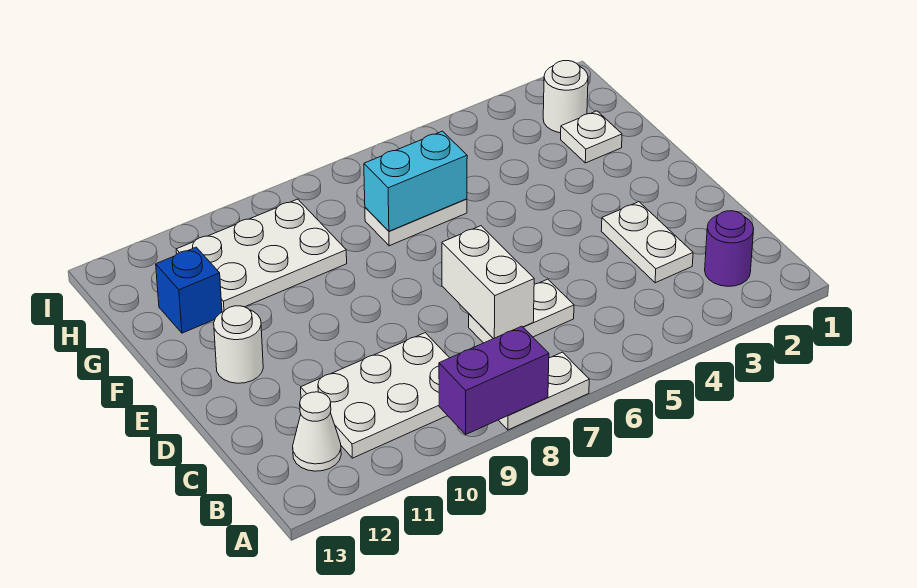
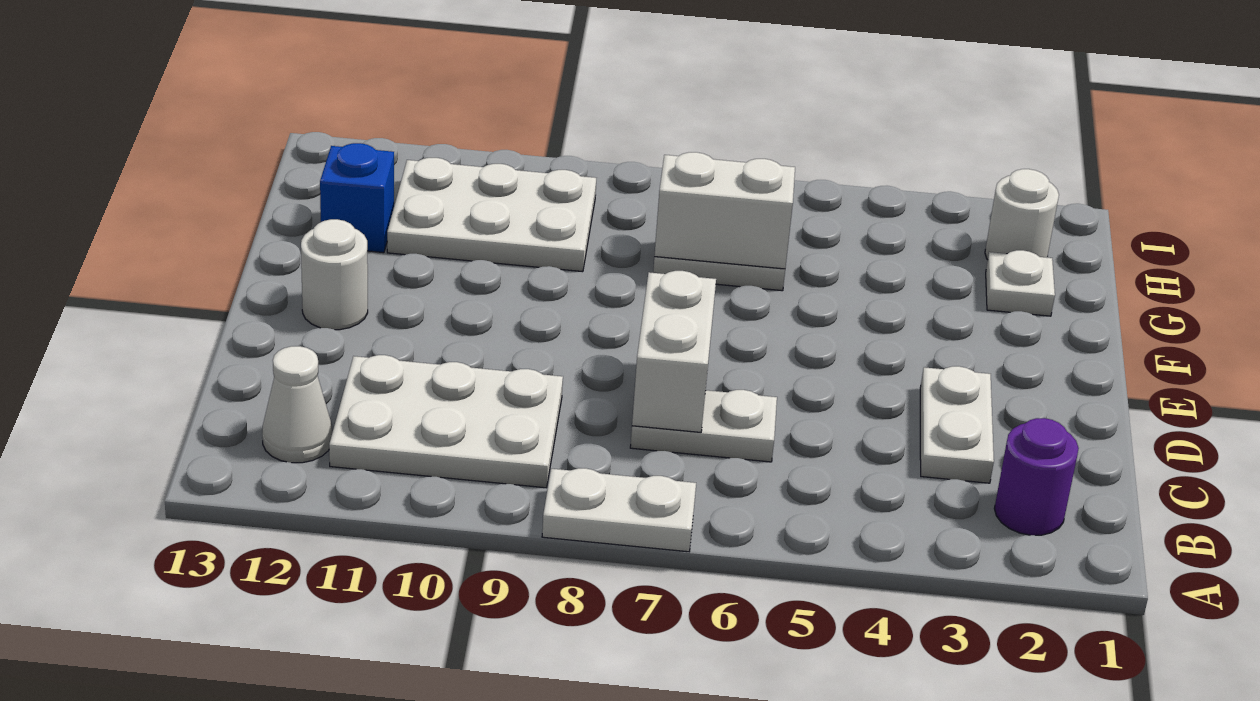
purple brick A8:A9 level 2 -> none
cyan brick G6:G7 level 2 -> white brick G6:G7 level 2

